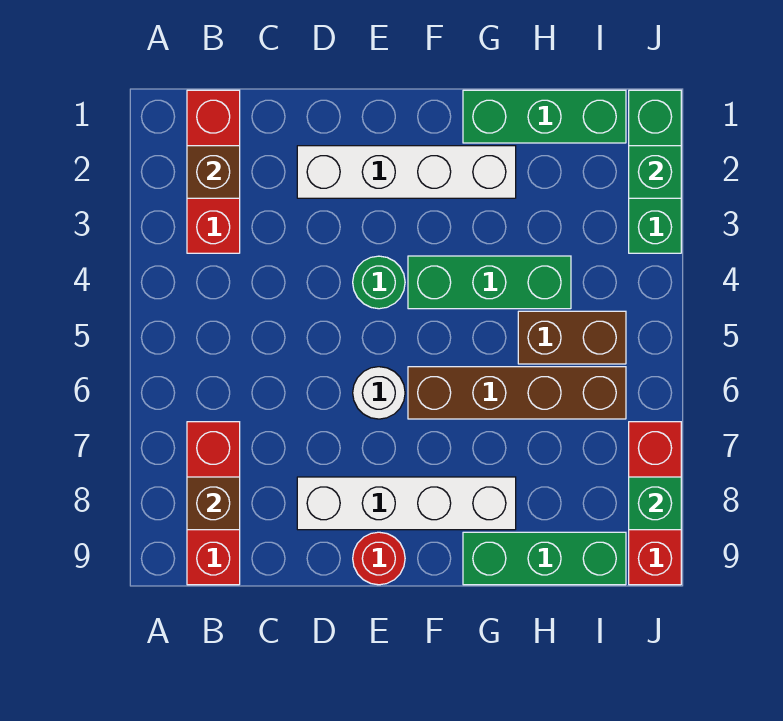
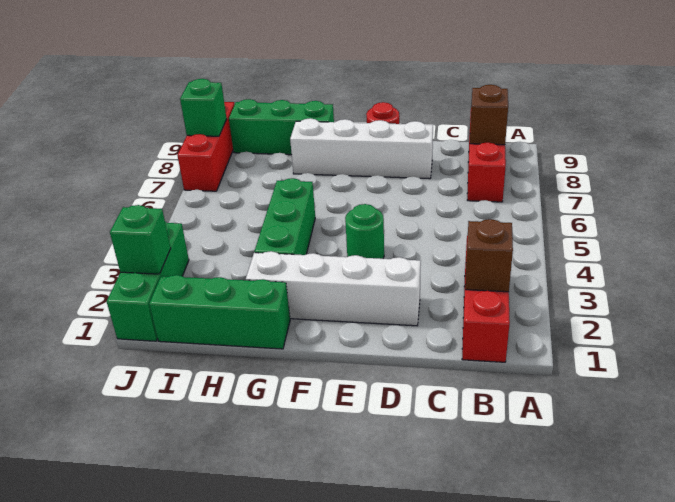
white round brick E6 level 1 -> none
green brick F4:H4 level 1 -> green brick G3:G5 level 1
brown brick F6:I6 level 1 -> none
brown brick H5:I5 level 1 -> none

